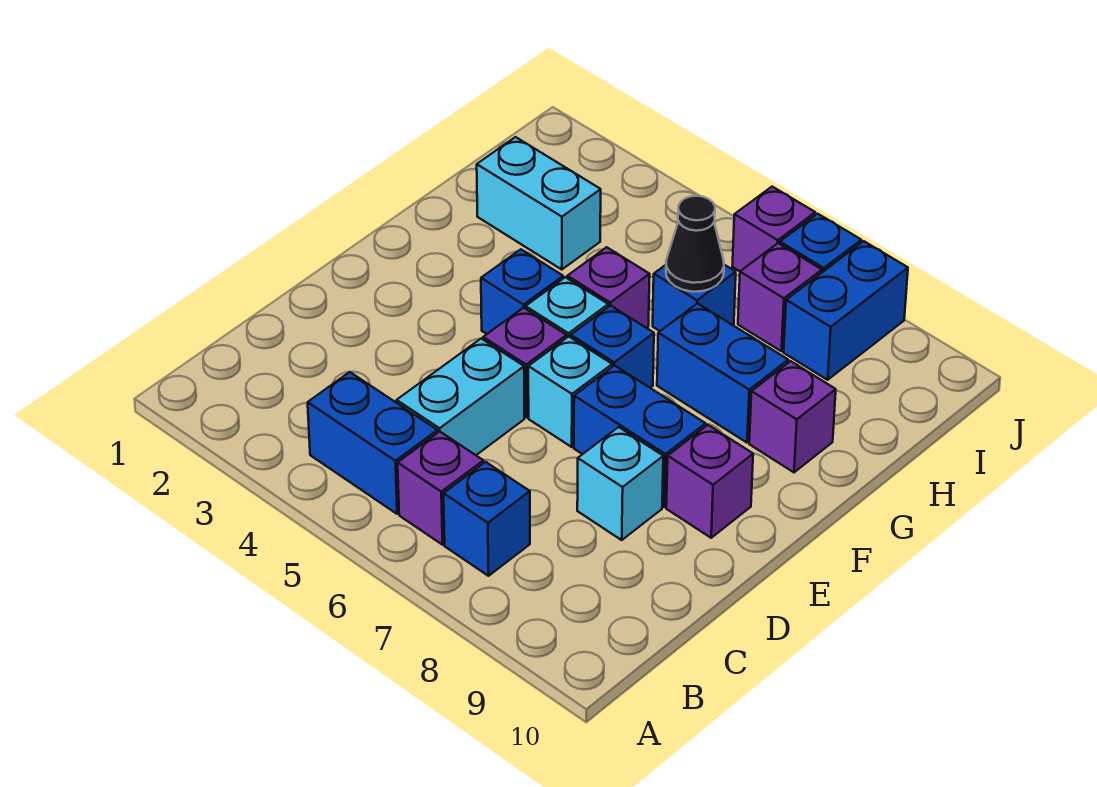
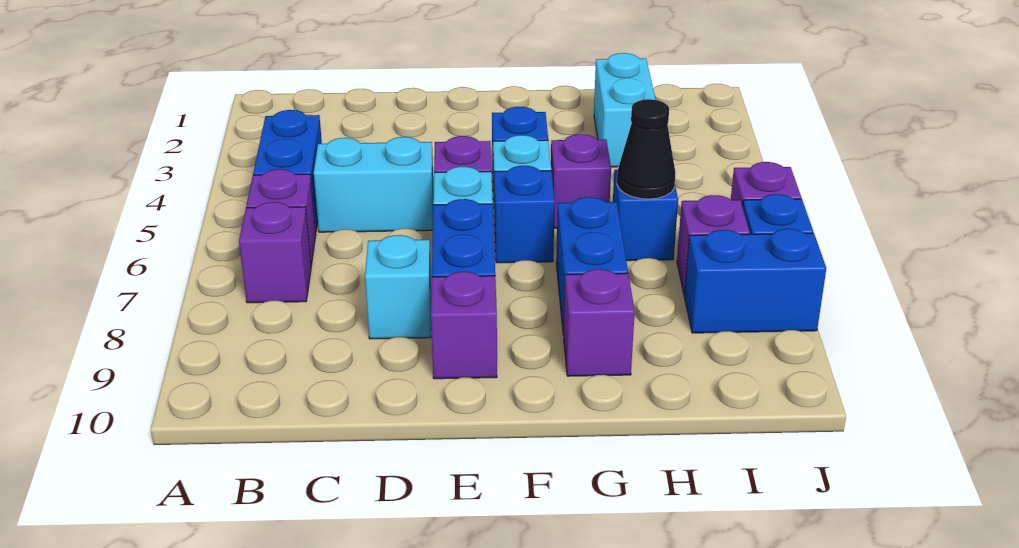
blue brick B7 level 1 -> purple brick B7 level 1

